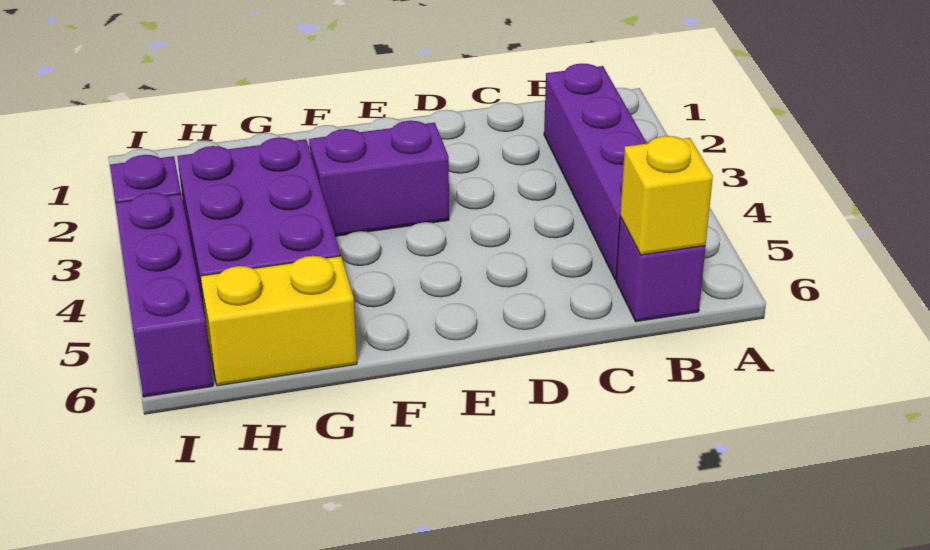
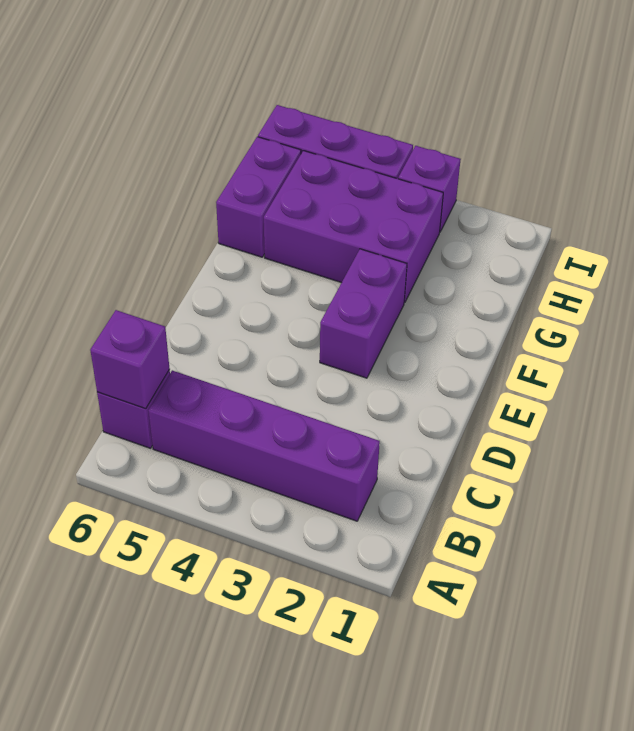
yellow brick B6 level 2 -> purple brick B6 level 2
yellow brick G6:H6 level 1 -> purple brick G6:H6 level 1

